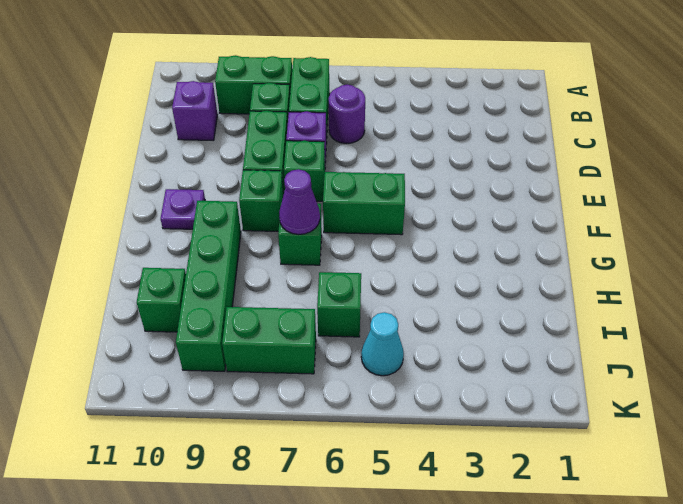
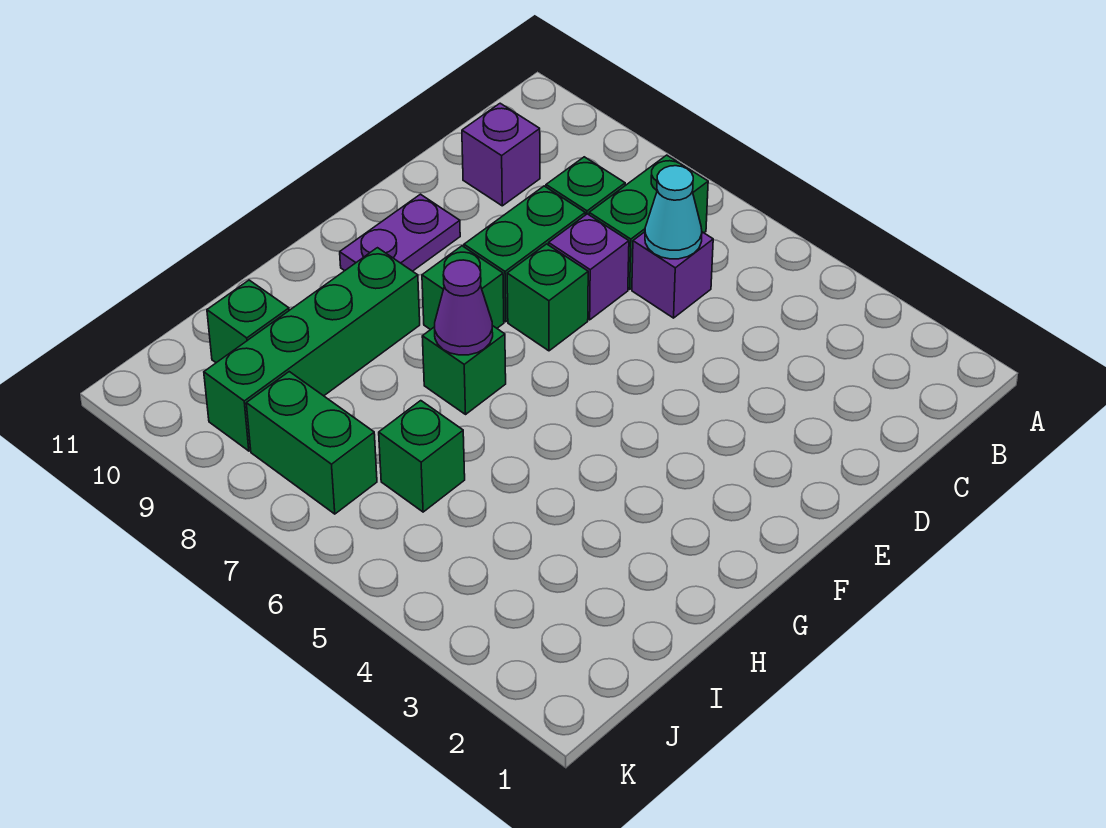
green brick B8:B9 level 1 -> none
purple round brick C6 level 1 -> purple brick C6 level 1
green brick F5:F6 level 1 -> none
purple plate F10 level 1 -> purple plate E10:F10 level 1
cyan cone J5 level 1 -> cyan cone C6 level 2

